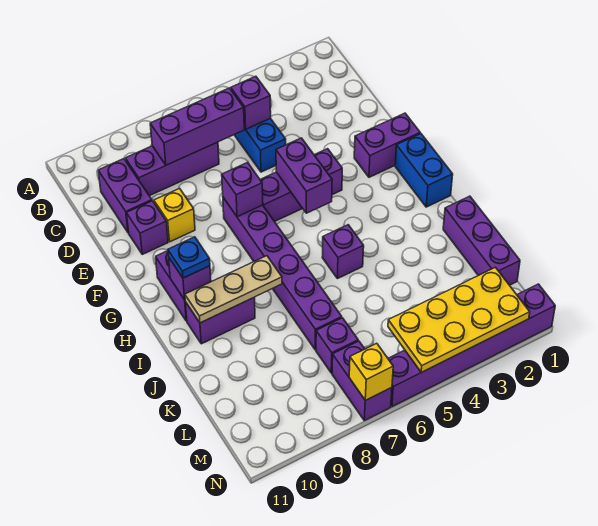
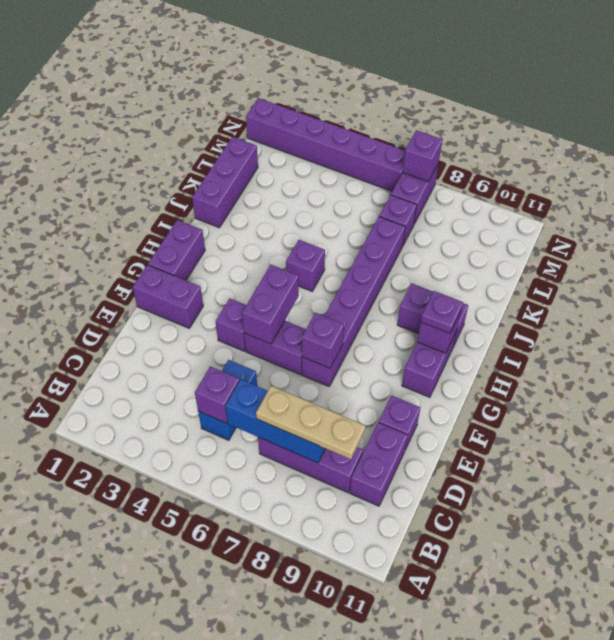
purple brick C6:C8 level 2 -> blue brick C6:C8 level 2
yellow brick E9 level 1 -> none
blue brick G1:H1 level 1 -> purple brick G1:H1 level 1
blue plate H10 level 3 -> purple plate H10 level 3
tan plate I8:I10 level 2 -> tan plate C7:C9 level 3
yellow plate M2:N5 level 2 -> none
yellow brick N7 level 2 -> purple brick N7 level 2

